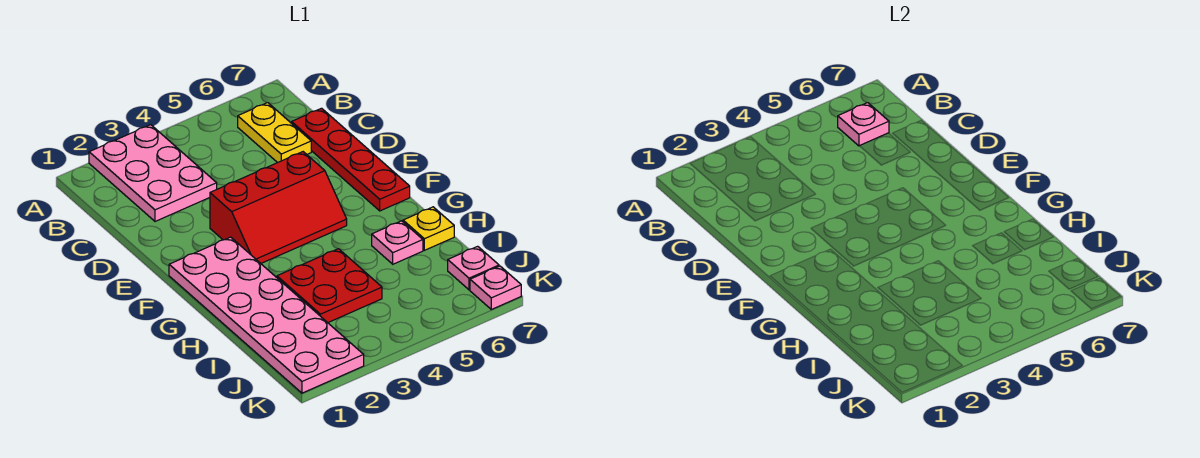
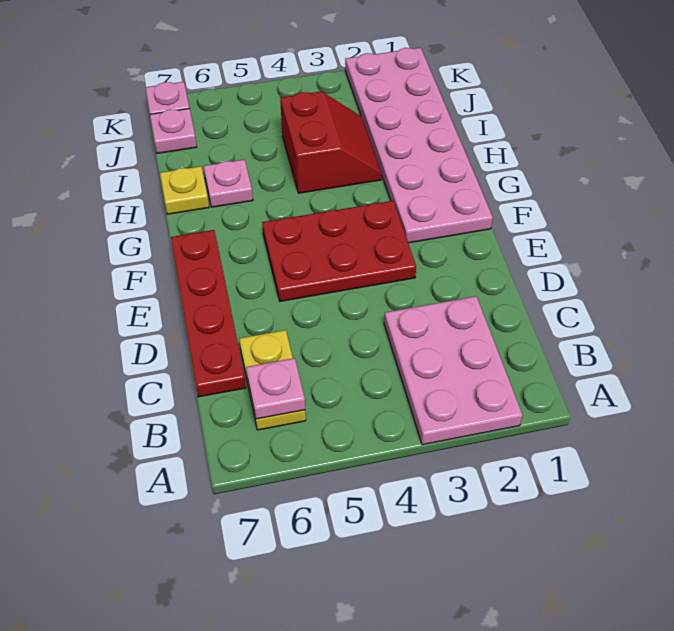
red slope E3:F5 level 1 top E -> red plate E3:F5 level 1
red plate H3:I4 level 1 -> red slope H3:I4 level 1 top 4

